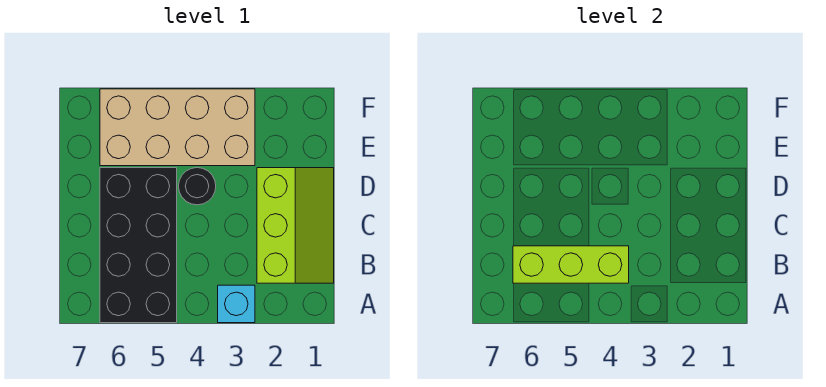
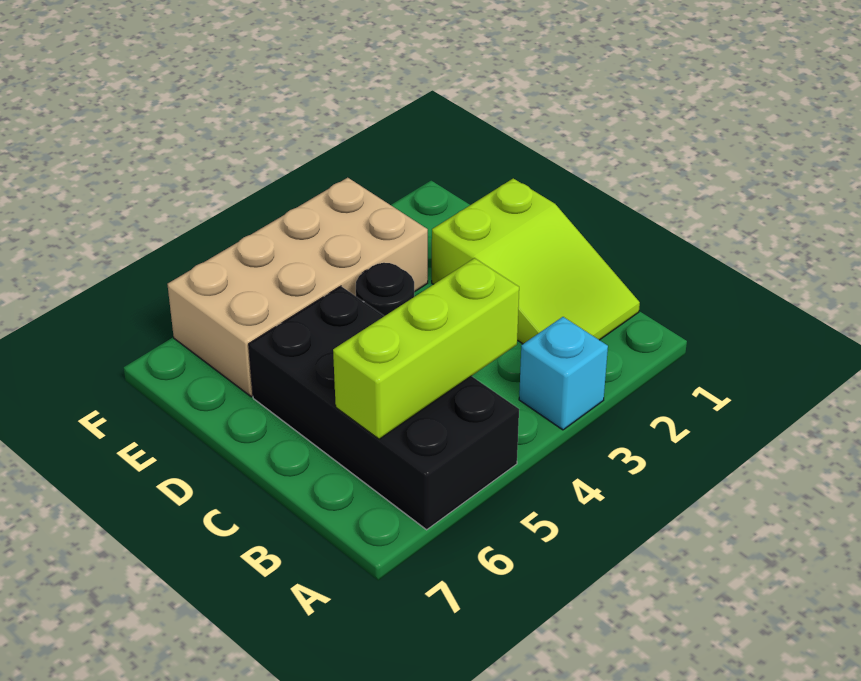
lime slope B1:D2 level 1 top 2 -> lime slope B1:D2 level 1 top D

